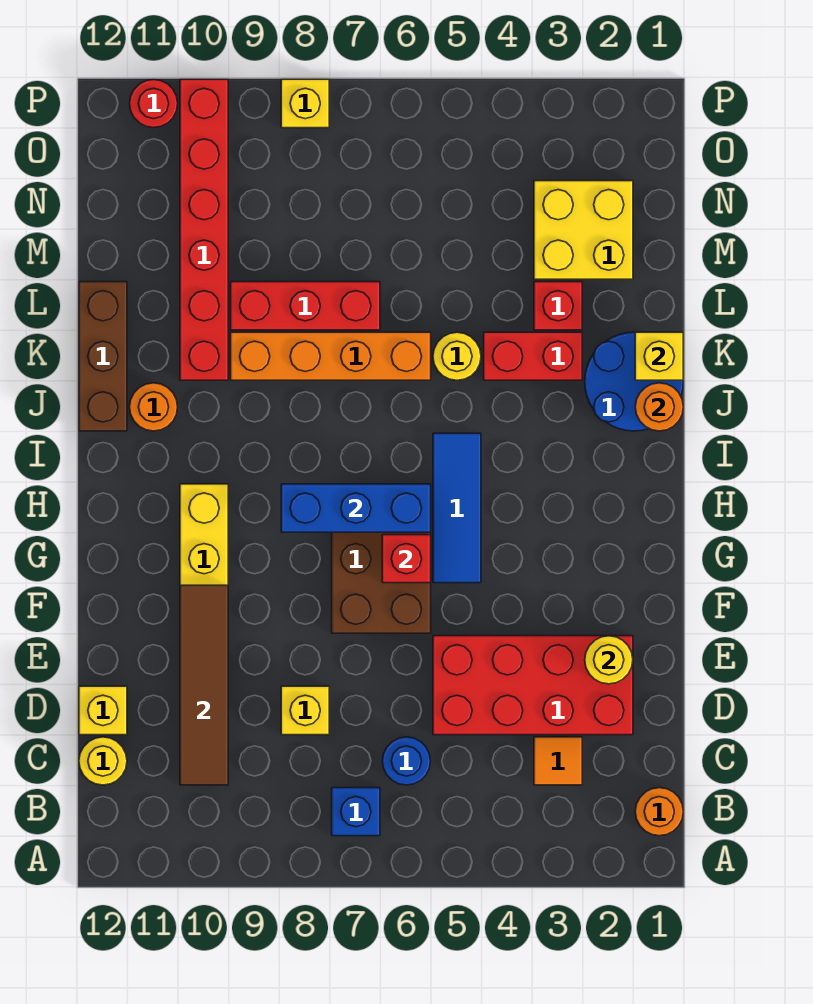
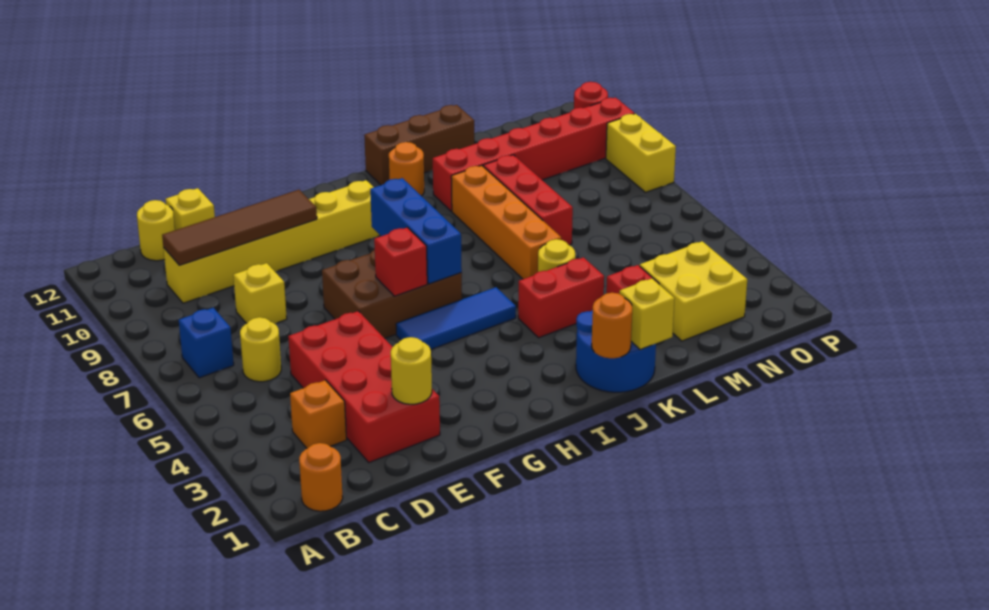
orange tile C3 level 1 -> orange brick C3 level 1
blue round brick C6 level 1 -> yellow round brick C6 level 1
red brick K3:K4 level 1 -> red brick J4:K4 level 1
yellow brick P8 level 1 -> yellow brick P8:P9 level 1

